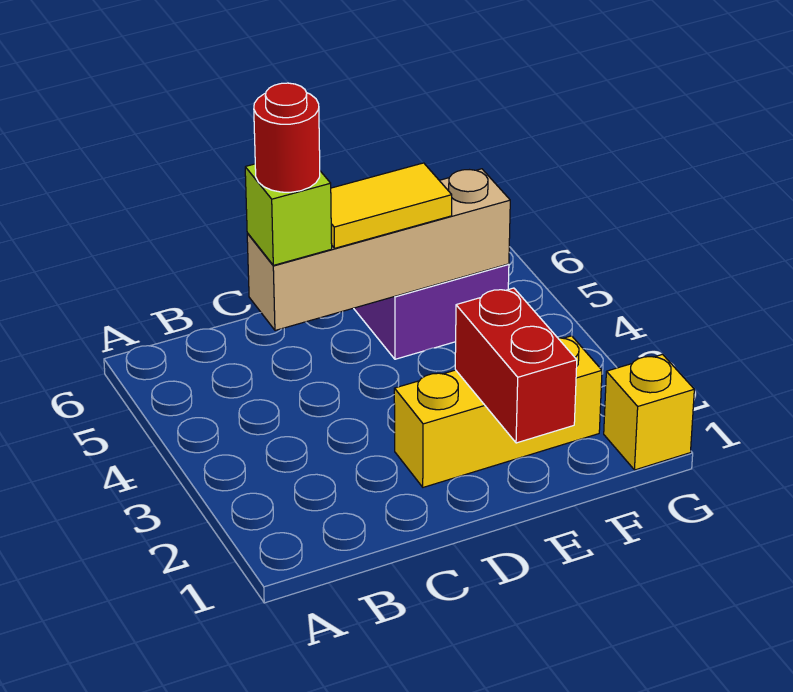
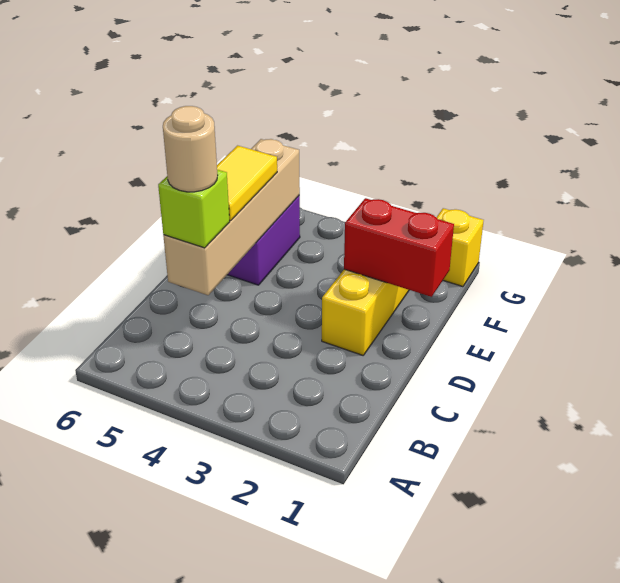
red round brick C5 level 4 -> tan round brick C5 level 4

